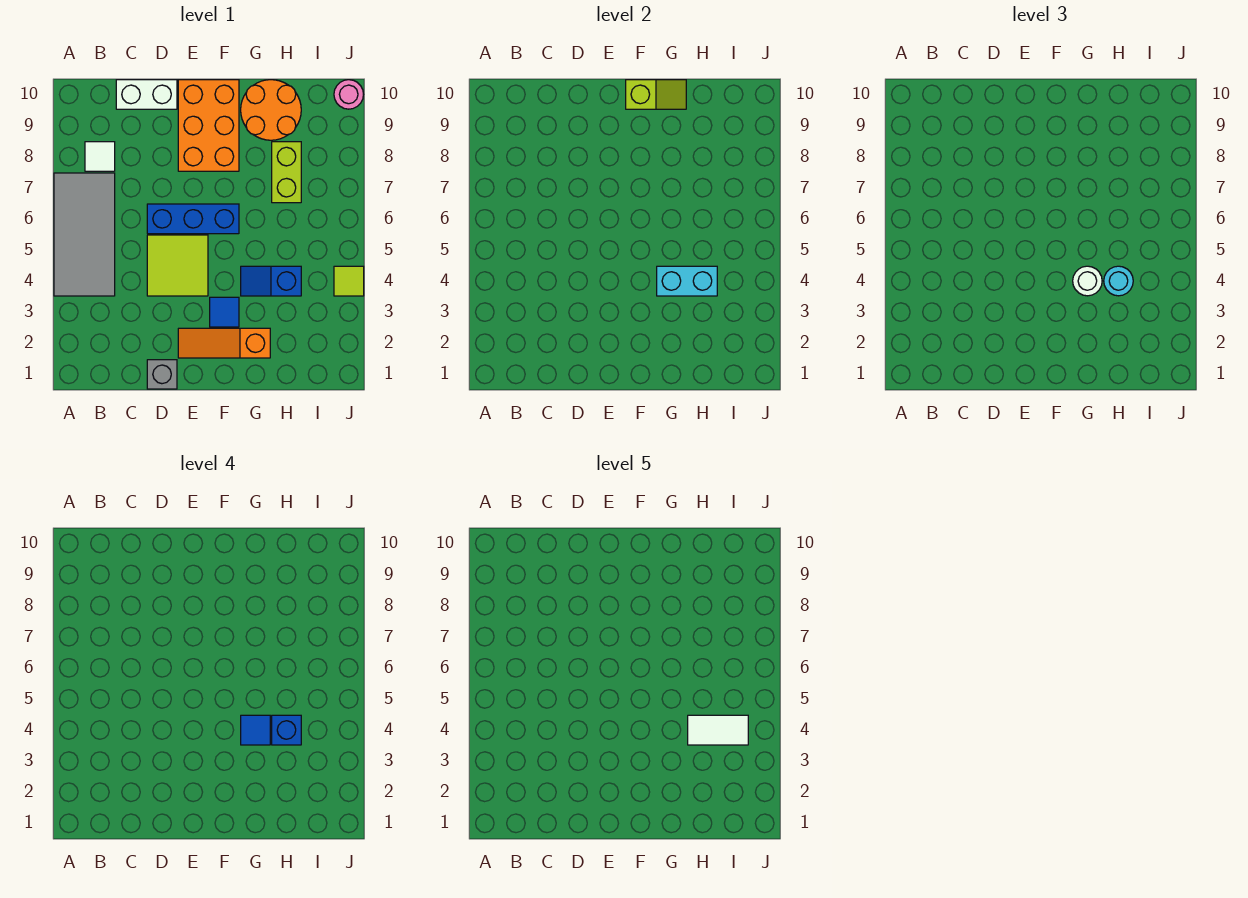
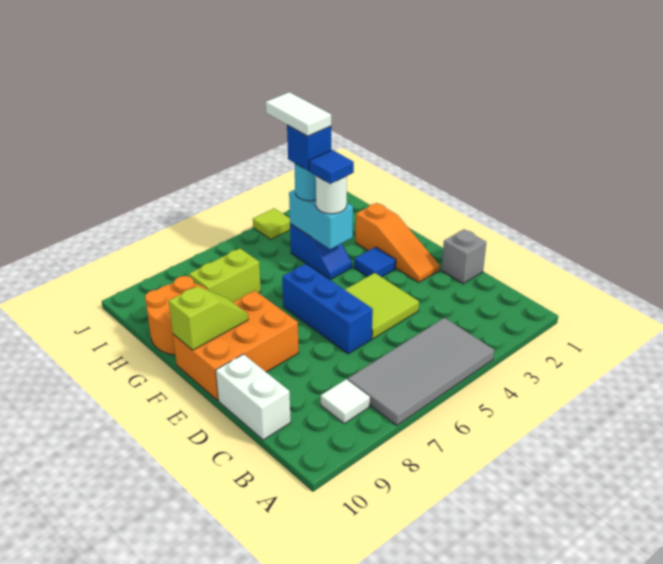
lime slope F10:G10 level 2 top F -> lime slope F9:F10 level 2 top 10
pink round brick J10 level 1 -> none

